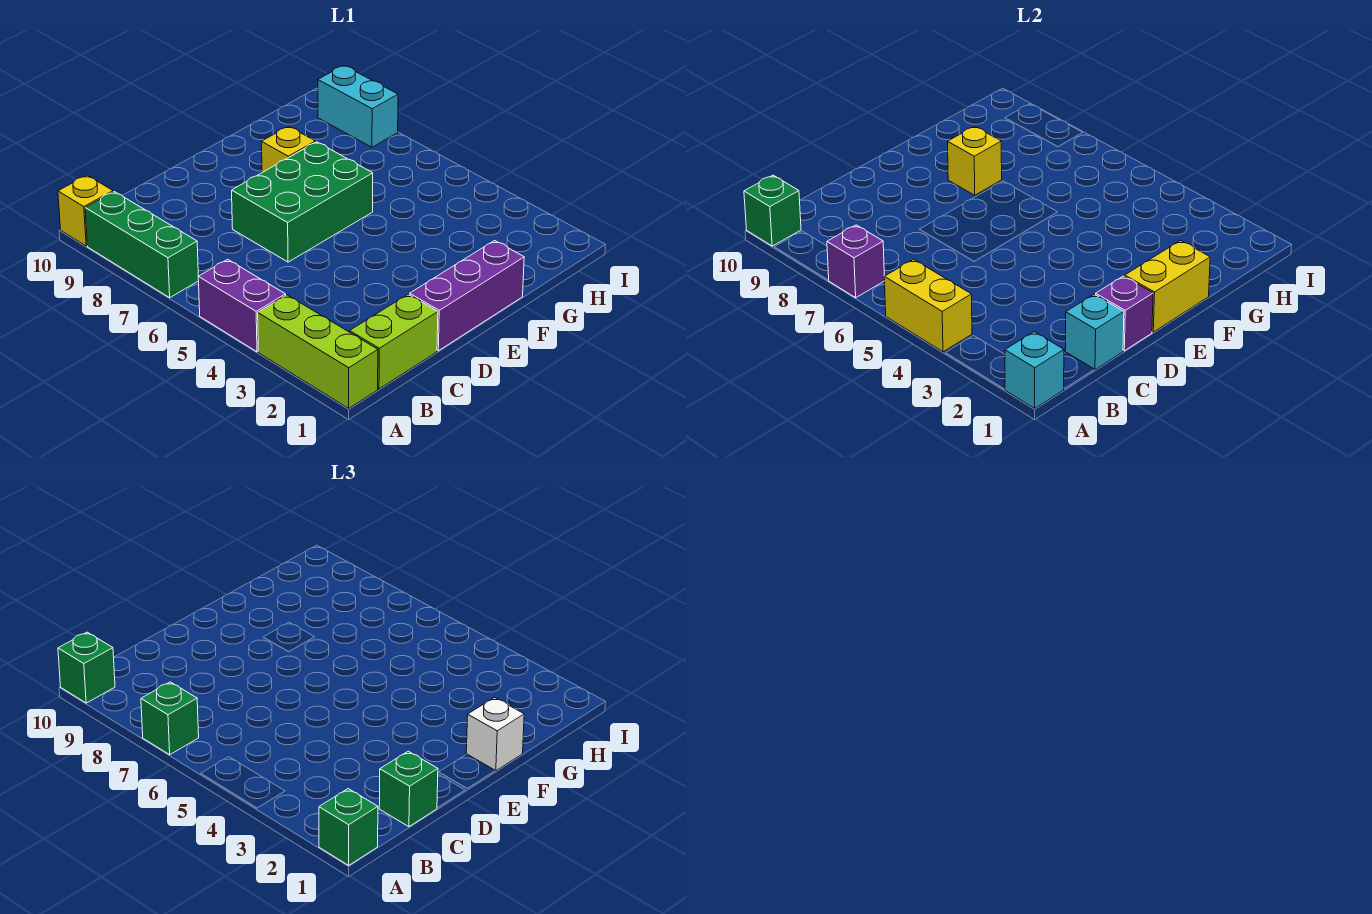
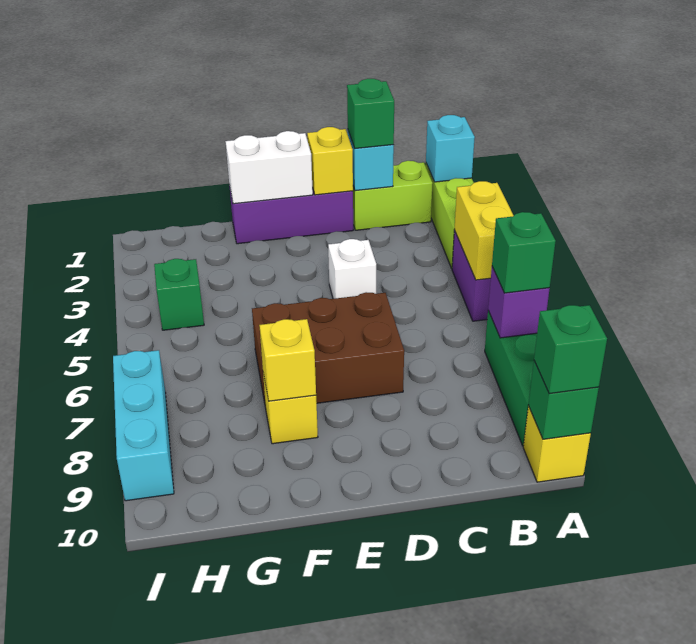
green brick A1 level 3 -> green brick H4 level 1
purple brick D1 level 2 -> yellow brick D1 level 2
green brick D6:F7 level 1 -> brown brick D6:F7 level 1
yellow brick E1:F1 level 2 -> white brick E1:F1 level 2
white brick F1 level 3 -> white brick D4 level 1
cyan brick I8:I9 level 1 -> cyan brick I7:I9 level 1

